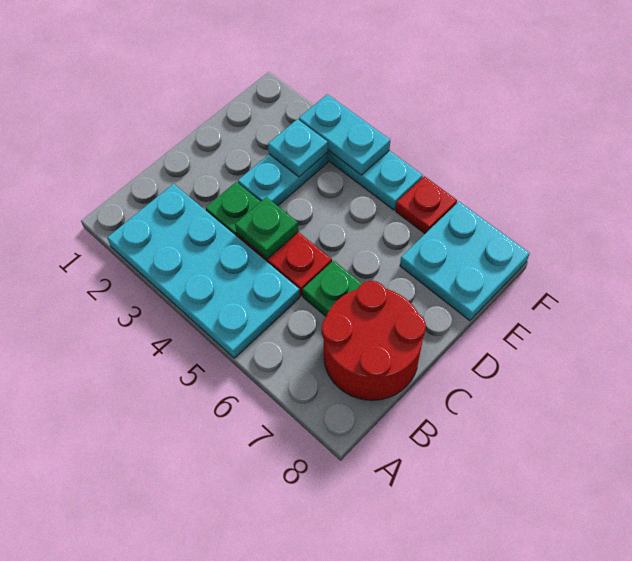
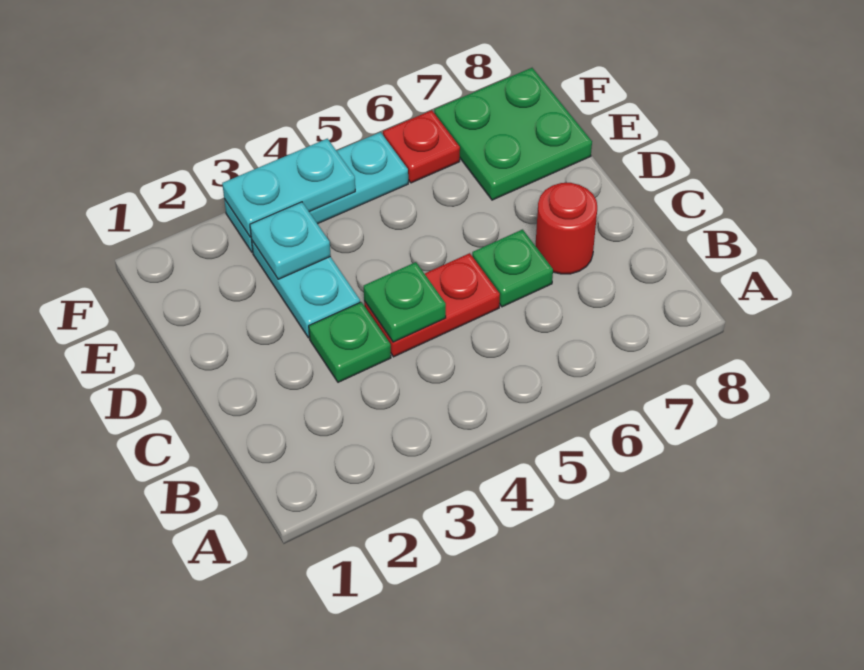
cyan plate A2:B5 level 1 -> none
red round brick B7:C8 level 1 -> red round brick C7 level 1
cyan plate E7:F8 level 1 -> green plate E7:F8 level 1

